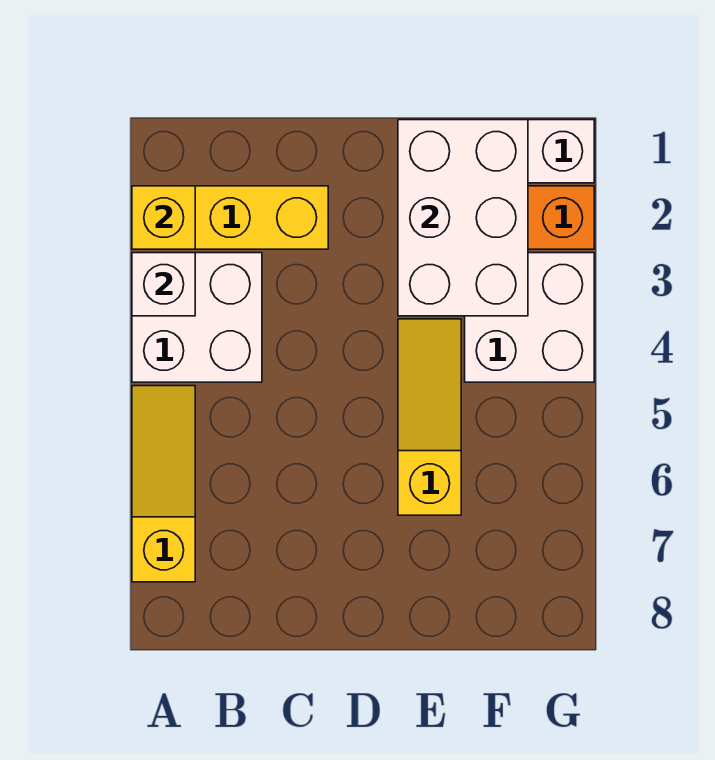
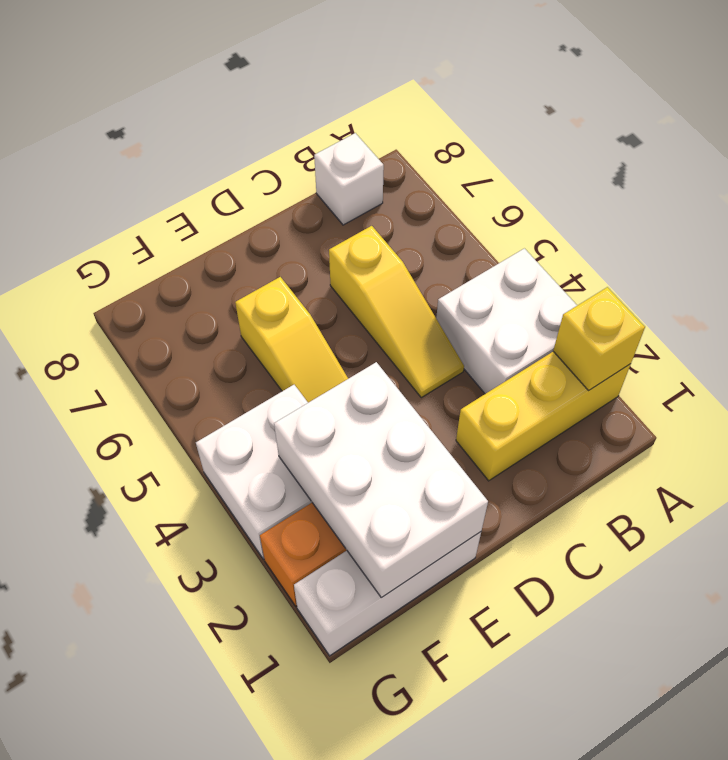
white brick A3 level 2 -> white brick B8 level 1
yellow slope A5:A7 level 1 top 7 -> yellow slope C4:C6 level 1 top 6

